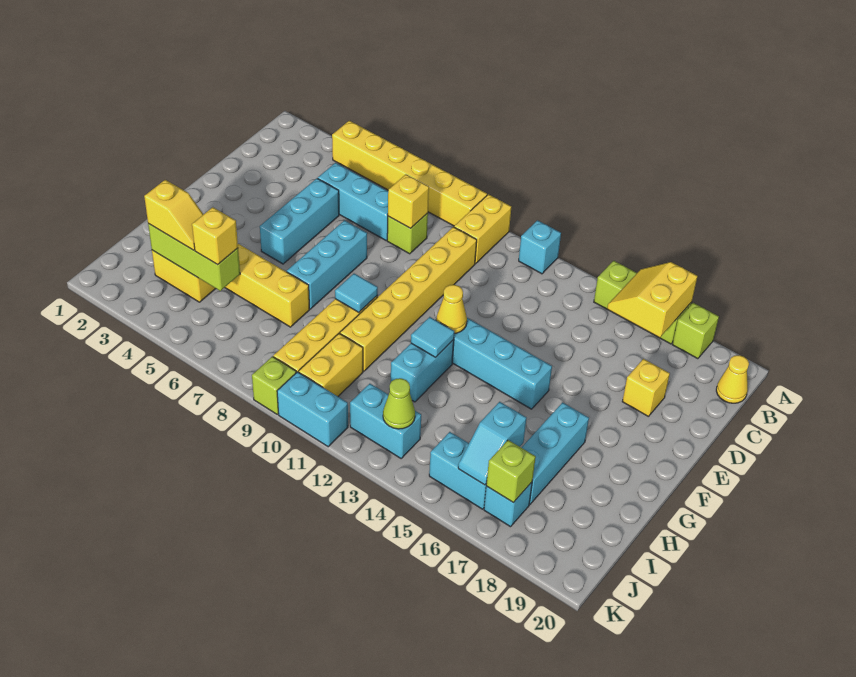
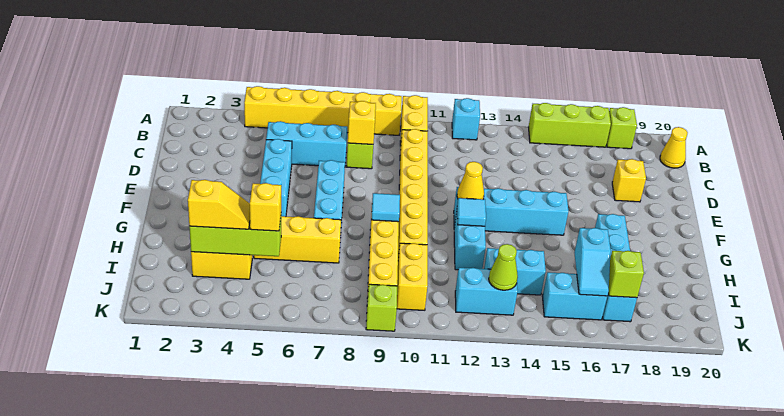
yellow slope A16:B17 level 2 top 17 -> none
cyan brick K10:K11 level 1 -> cyan brick I13:I14 level 1

